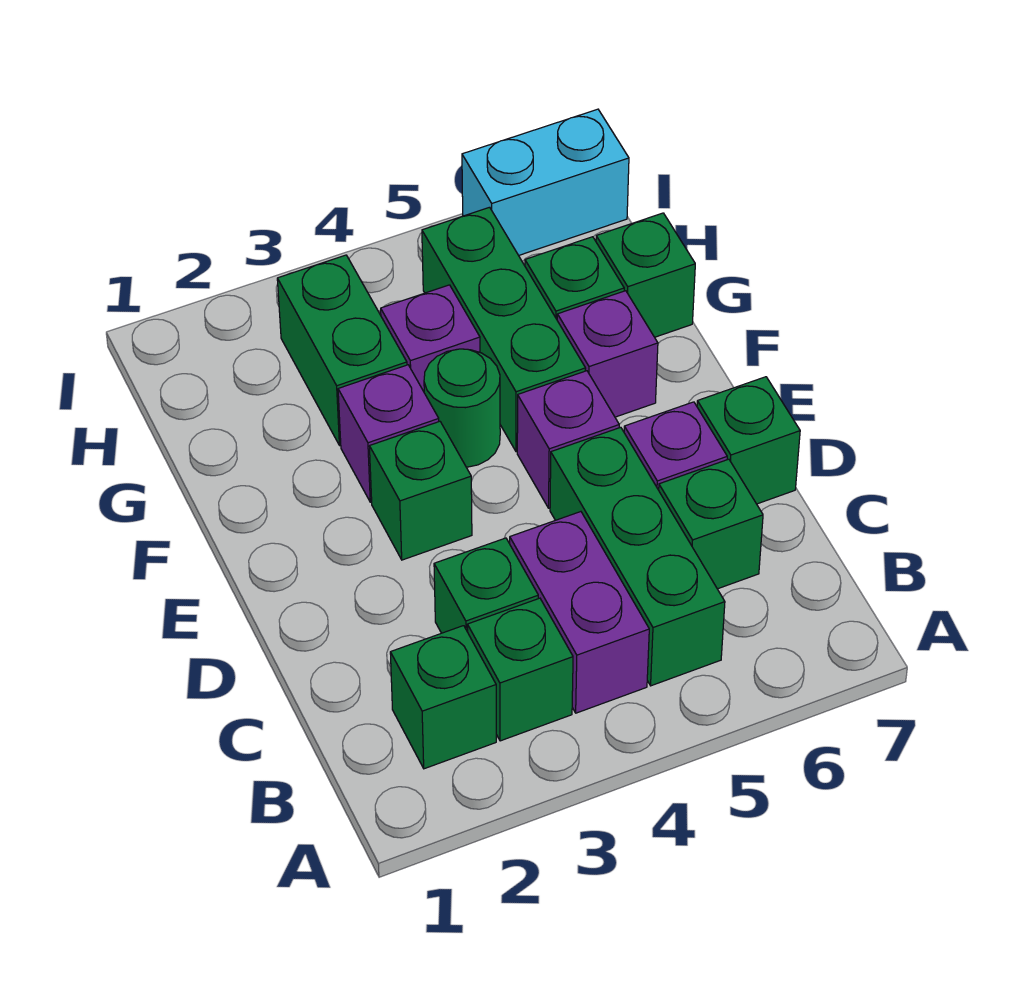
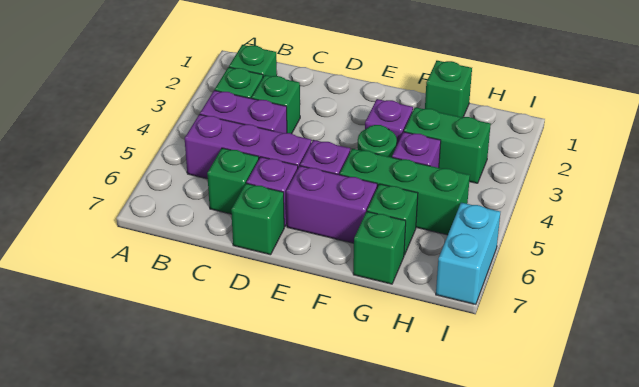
green brick B5:D5 level 1 -> purple brick B5:D5 level 1
green brick E3 level 1 -> green brick G1 level 1
purple brick F6 level 1 -> purple brick E6:F6 level 1

